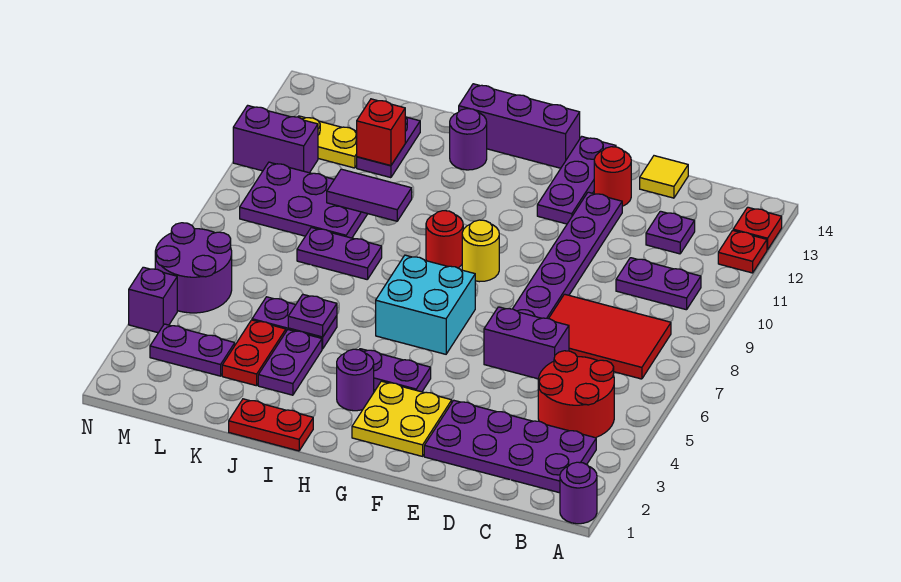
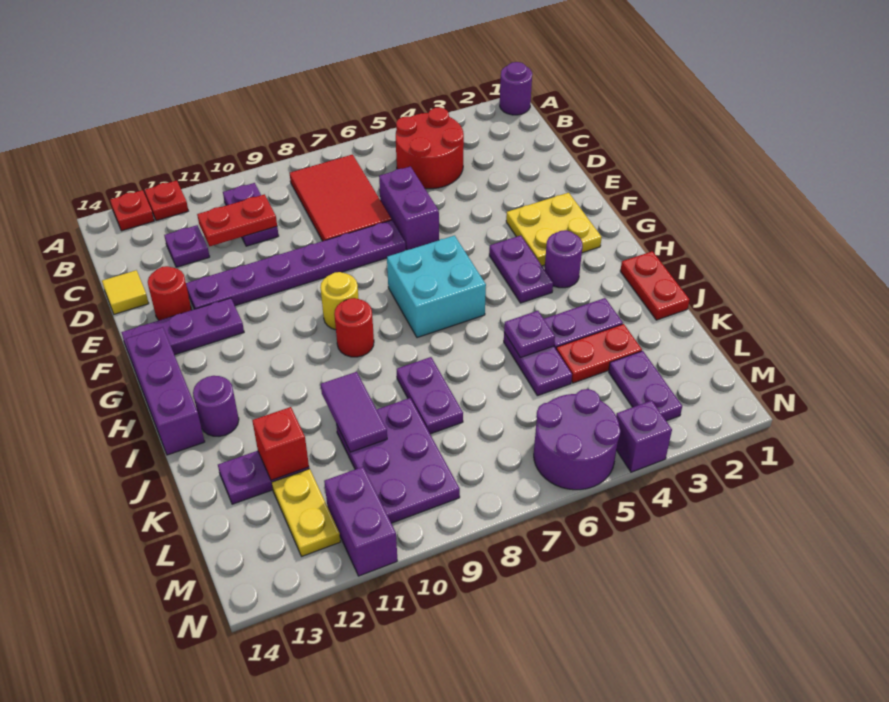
purple plate B2:E3 level 1 -> none
none -> red plate C10:C11 level 2

